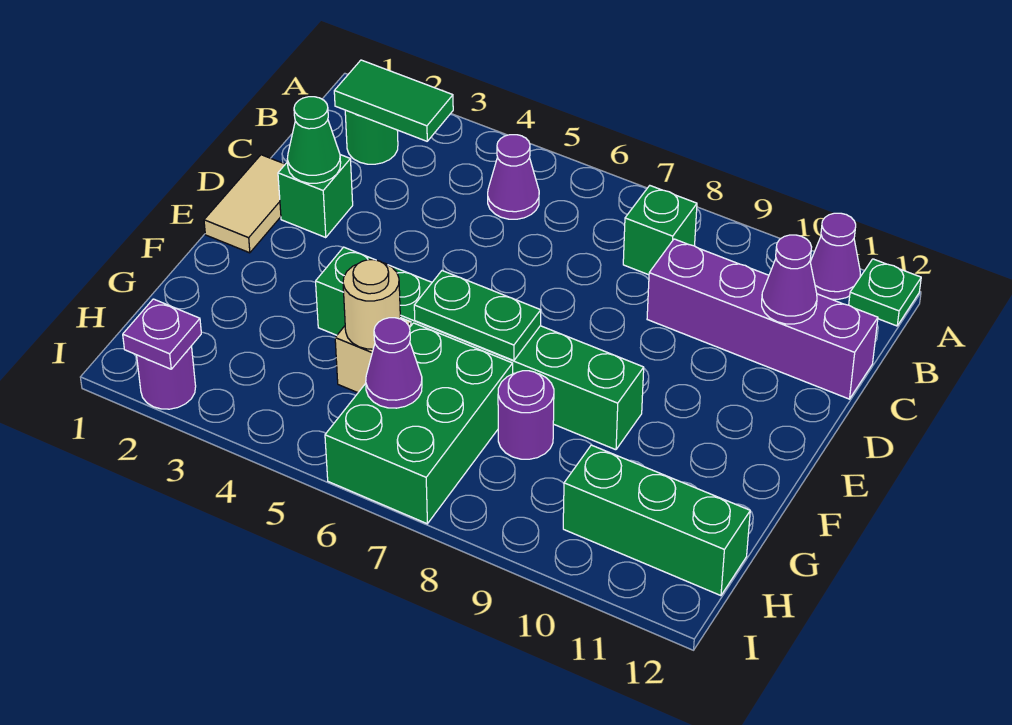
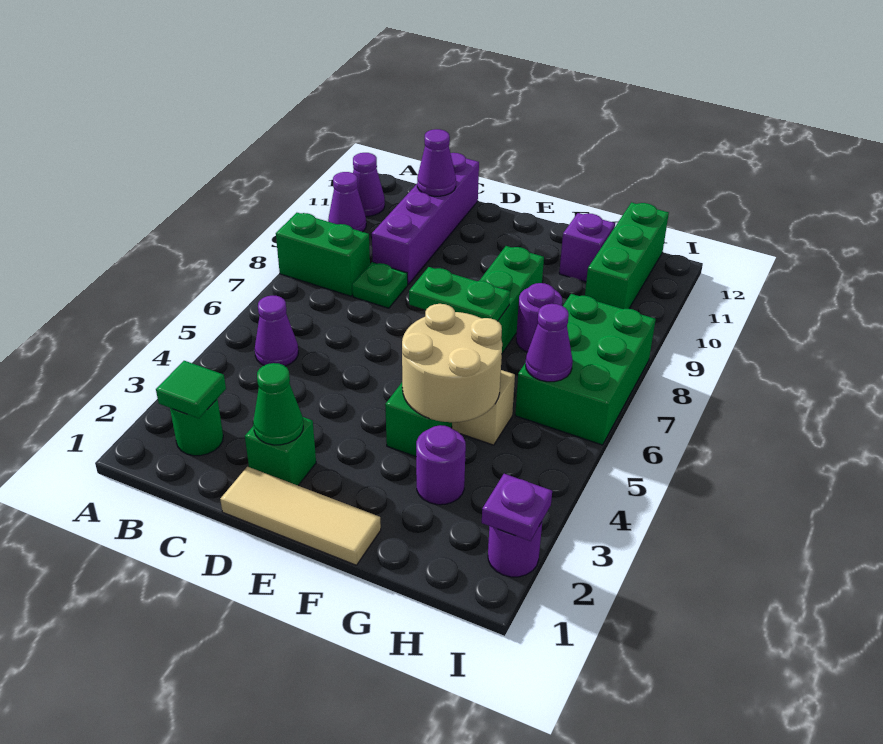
none -> purple cone A10 level 1
green plate A12 level 1 -> green plate C8 level 1
green tile B2:B3 level 2 -> green tile B2 level 2
green brick B8 level 1 -> green brick A8:B8 level 1
tan tile D1:E1 level 1 -> tan tile D1:F1 level 1
green plate F6:F7 level 2 -> green plate E7:F7 level 2
none -> purple round brick G3 level 1
tan round brick G5 level 2 -> tan round brick F4:G5 level 2
green brick G6:I7 level 1 -> green brick H6:I8 level 1
none -> purple brick G11 level 1

